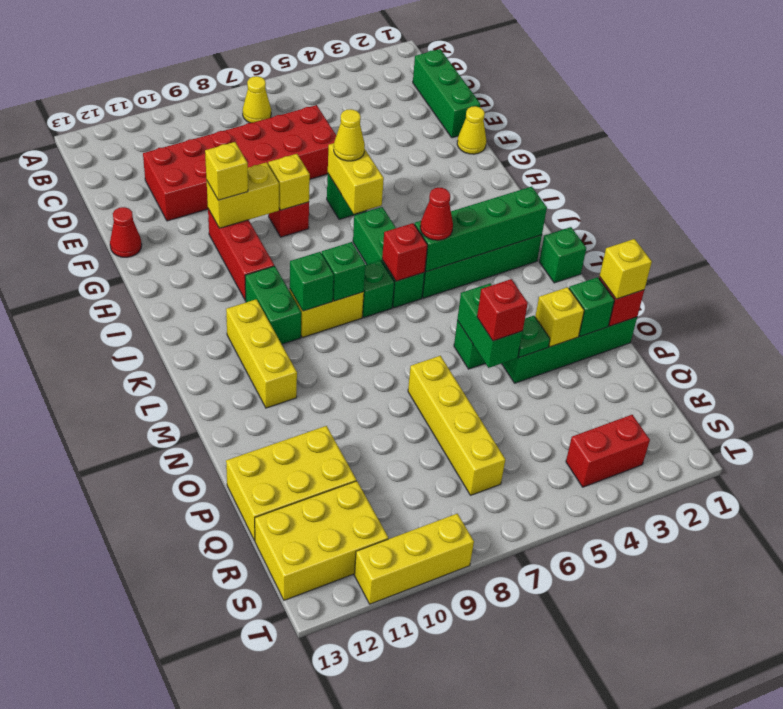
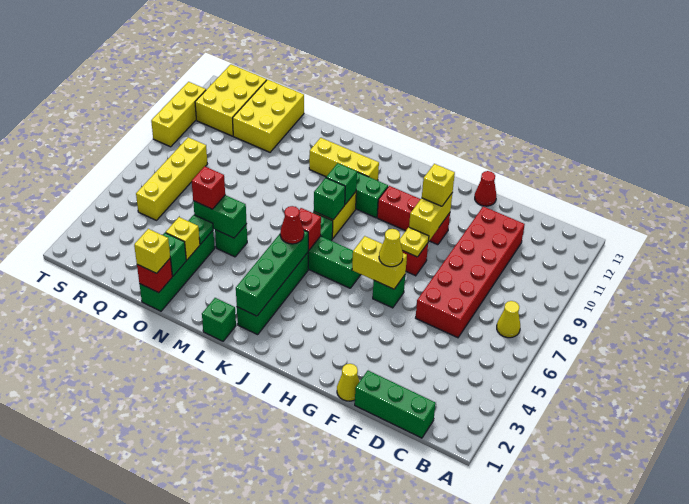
yellow brick G8 level 2 -> yellow plate G8 level 2
yellow brick O7:R7 level 1 -> yellow brick R5:R8 level 1
red brick S3:S4 level 1 -> none

